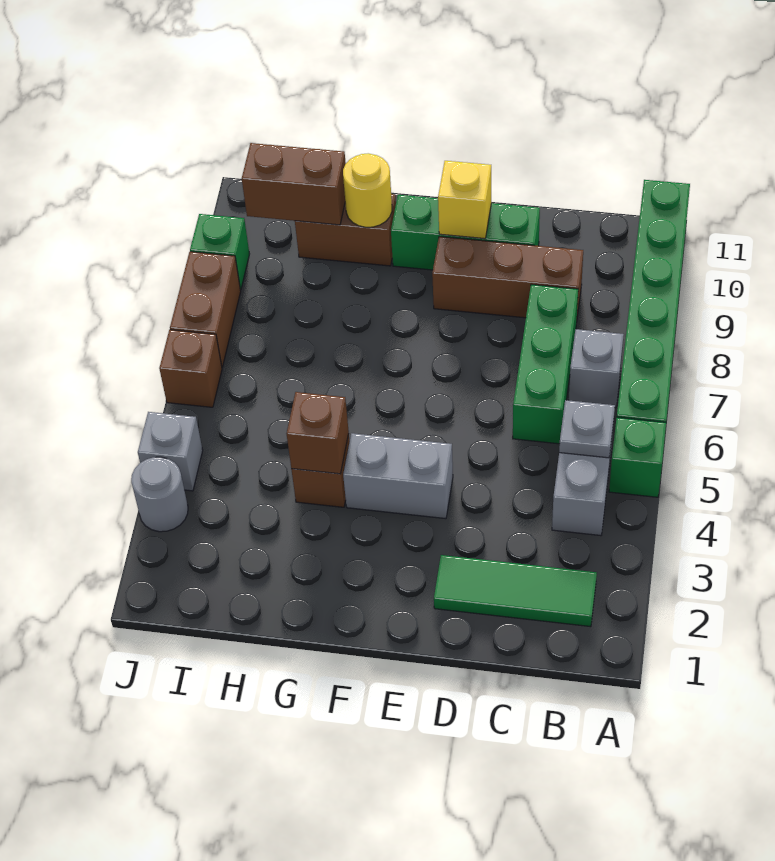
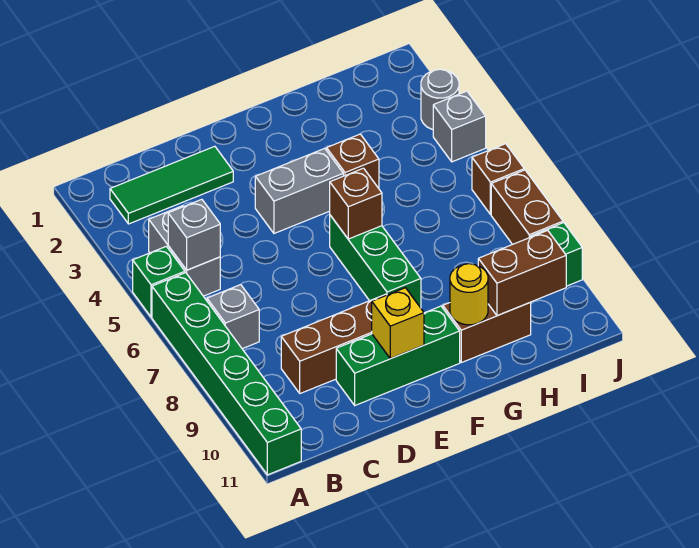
grey plate B5 level 2 -> grey brick B5 level 2
green brick C6:C8 level 1 -> green brick F6:F8 level 1
brown brick G4 level 2 -> brown brick F6 level 2

